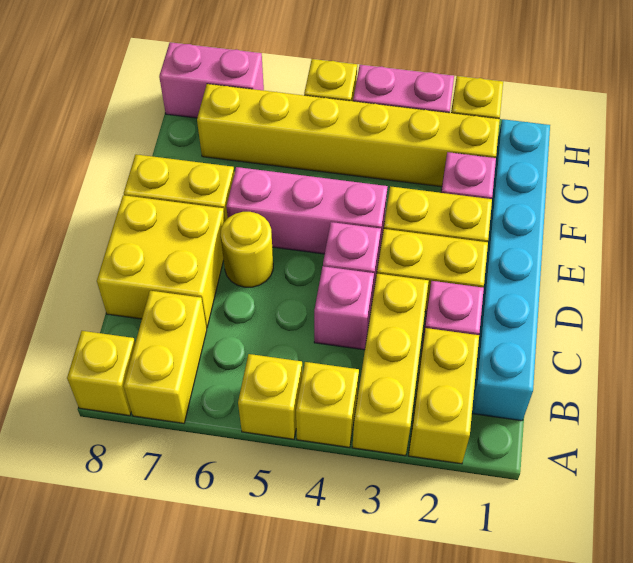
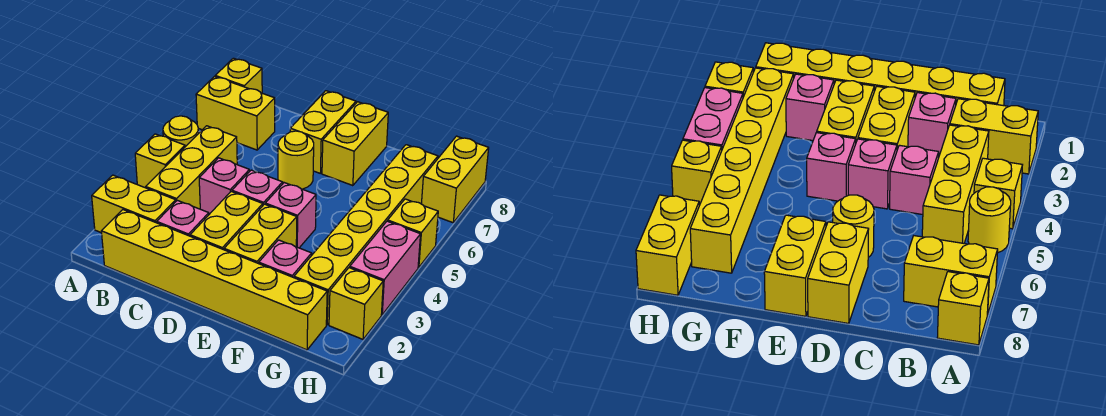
yellow brick A3:C3 level 1 -> yellow brick B3:B5 level 1
yellow brick A5 level 1 -> yellow round brick A5 level 1
cyan brick B1:G1 level 1 -> yellow brick B1:G1 level 1
yellow brick C7:D8 level 1 -> yellow brick D7:D8 level 1
pink brick E4:E6 level 1 -> pink brick E4 level 1
pink brick H7:H8 level 1 -> yellow brick H7:H8 level 1

